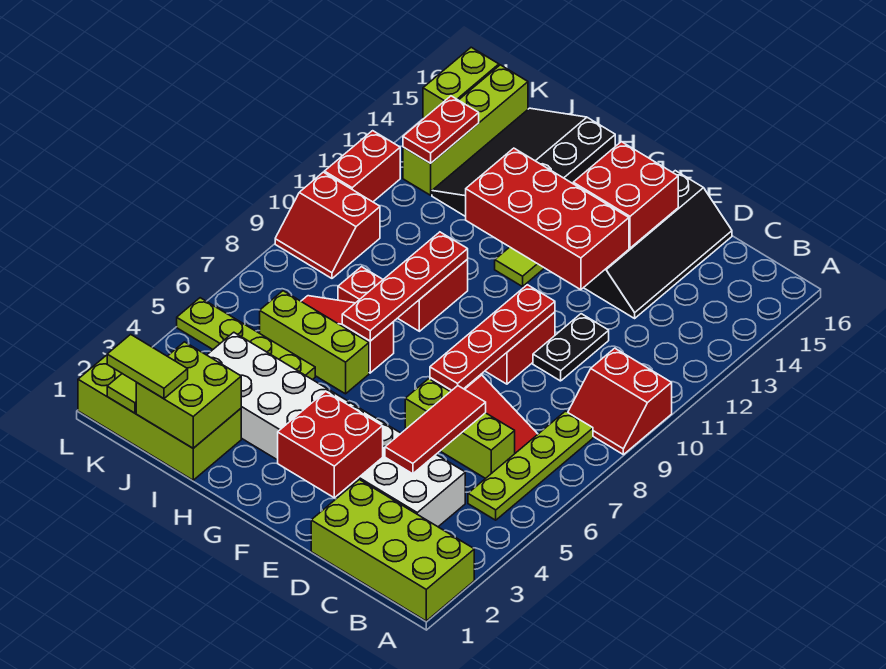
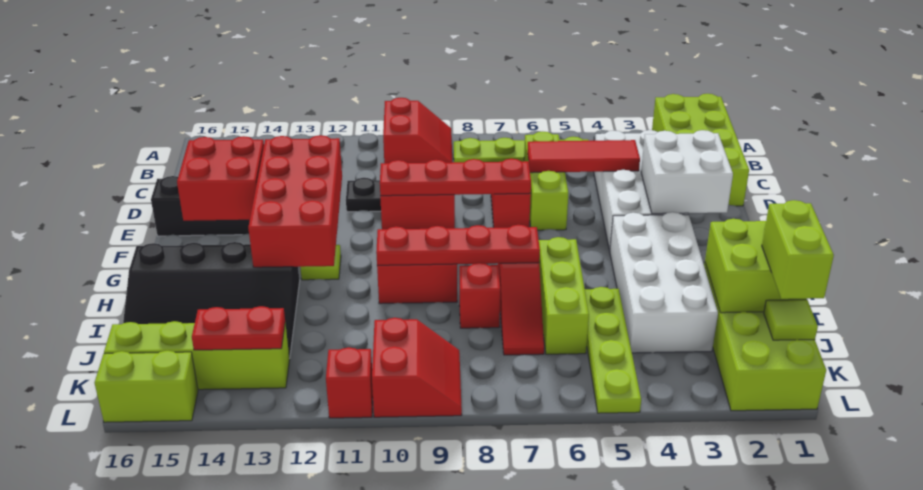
red brick E2:F3 level 2 -> white brick E2:F3 level 2
lime tile J1:K1 level 3 -> lime brick J1:K1 level 3
red brick L11:L12 level 1 -> red brick L11 level 1

